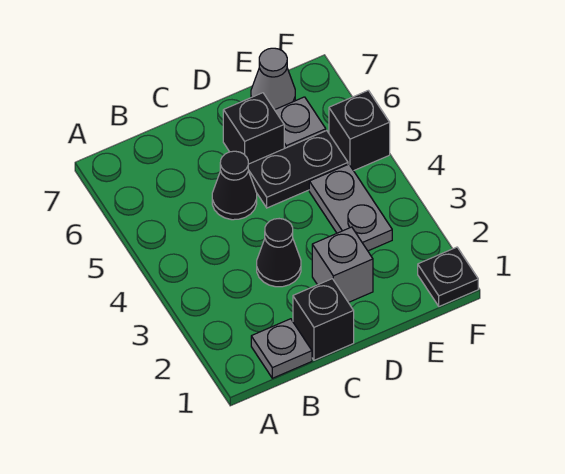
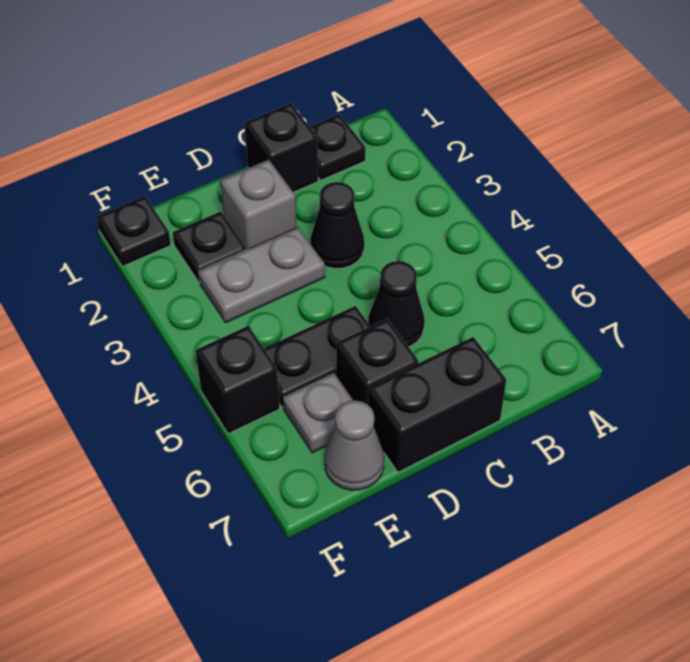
grey plate B1 level 1 -> black plate B1 level 1
none -> black brick C7:D7 level 1
none -> black plate E2 level 1
grey plate E3:E4 level 1 -> grey plate D3:E3 level 1

